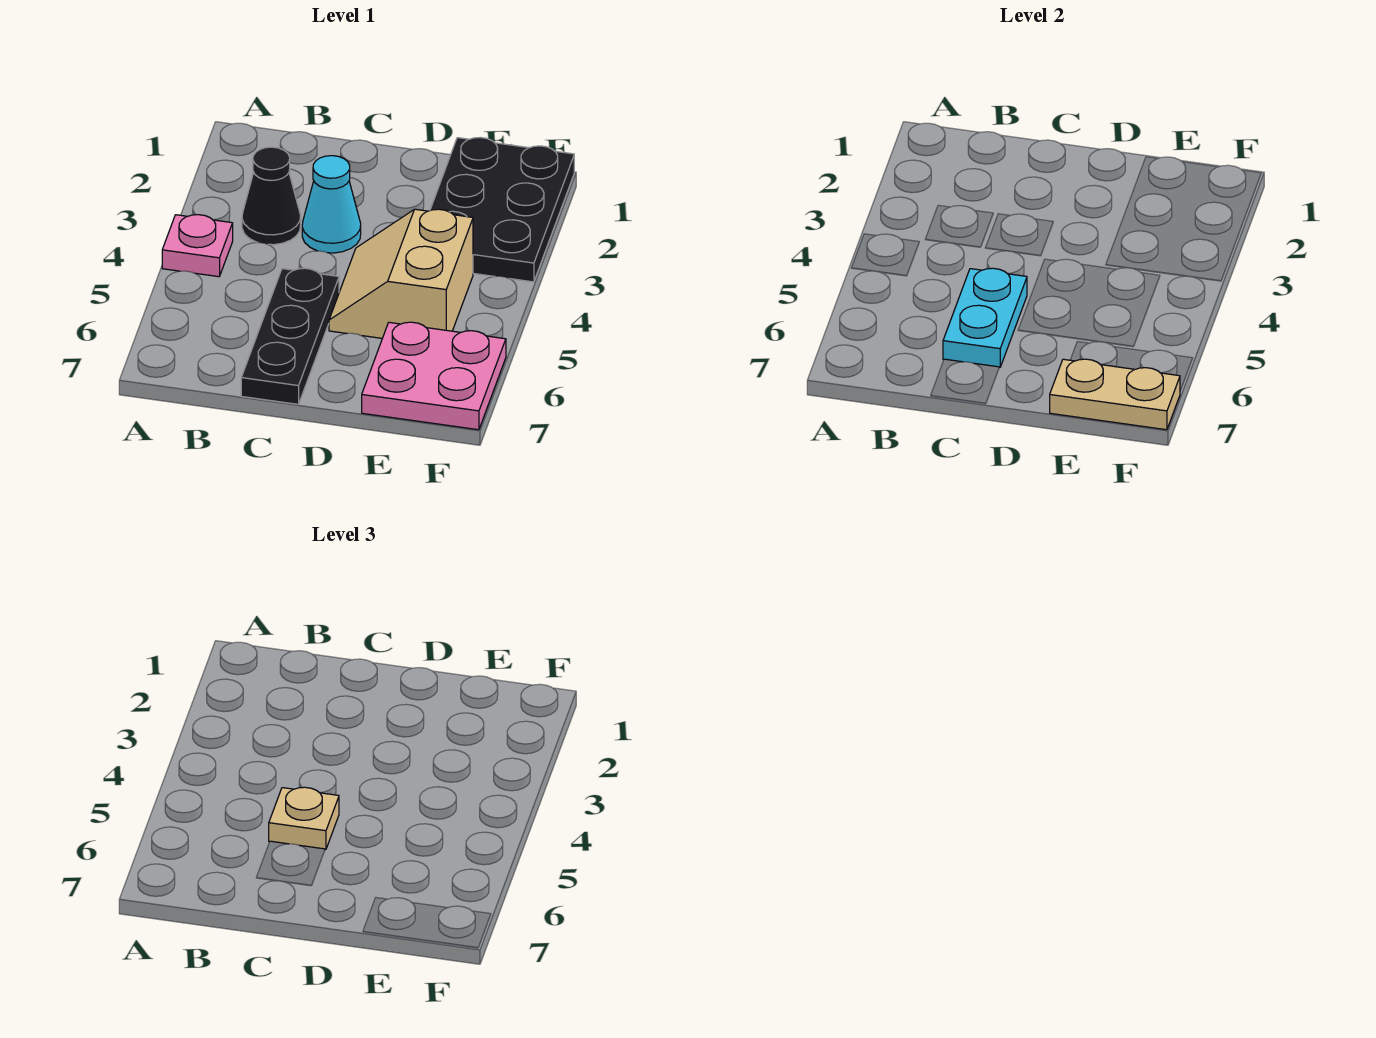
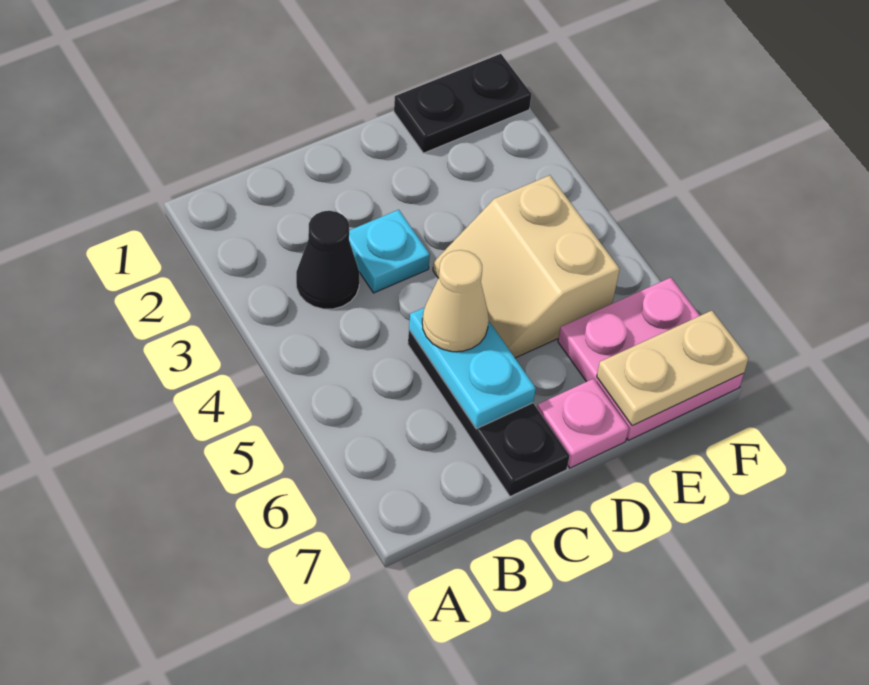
pink plate A4 level 1 -> pink plate D7 level 1
cyan cone C3 level 1 -> cyan plate C3 level 1
tan plate C5 level 3 -> tan cone C5 level 3
black plate E1:F3 level 1 -> black plate E1:F1 level 1

